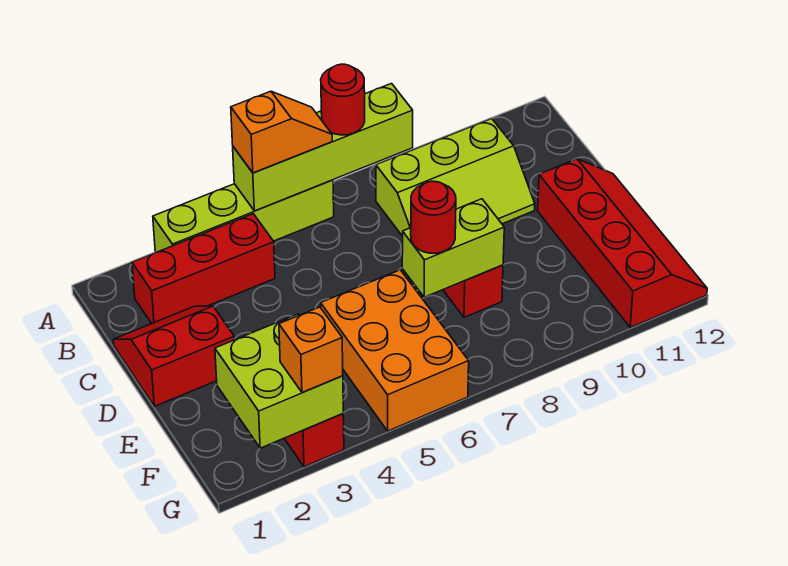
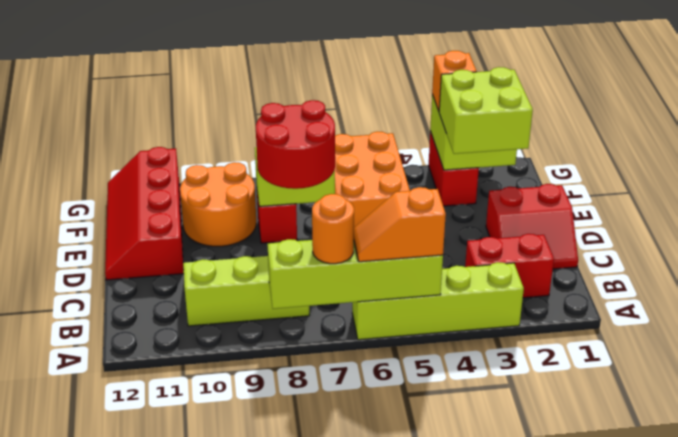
red round brick A7 level 3 -> orange round brick A7 level 3
red brick B2:B4 level 1 -> red brick B2:B3 level 1
none -> lime brick E2:F3 level 3
red round brick E7 level 3 -> red round brick D7:E8 level 3
none -> orange round brick E9:F10 level 1

